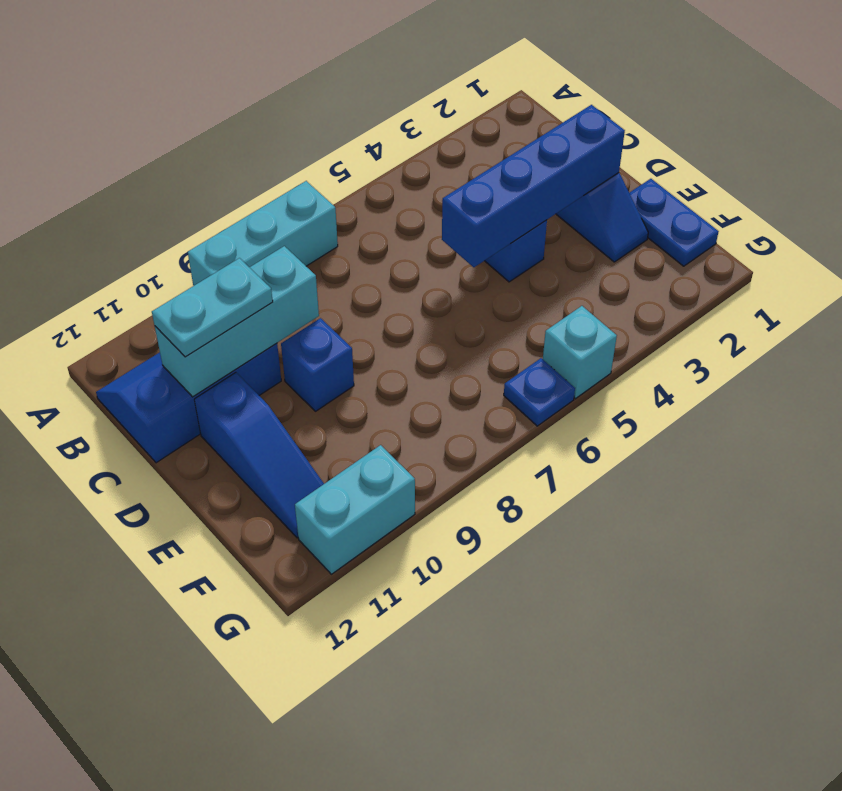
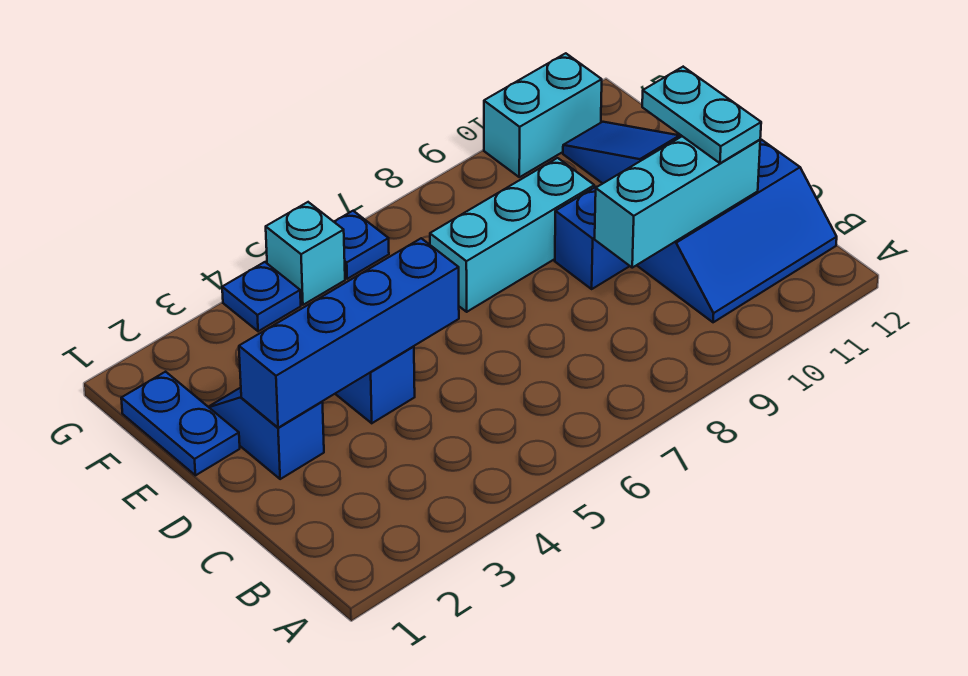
cyan brick A7:A9 level 1 -> cyan brick E7:E9 level 1
cyan plate C10:C11 level 3 -> cyan plate C11:D11 level 3
none -> blue plate G4 level 1

